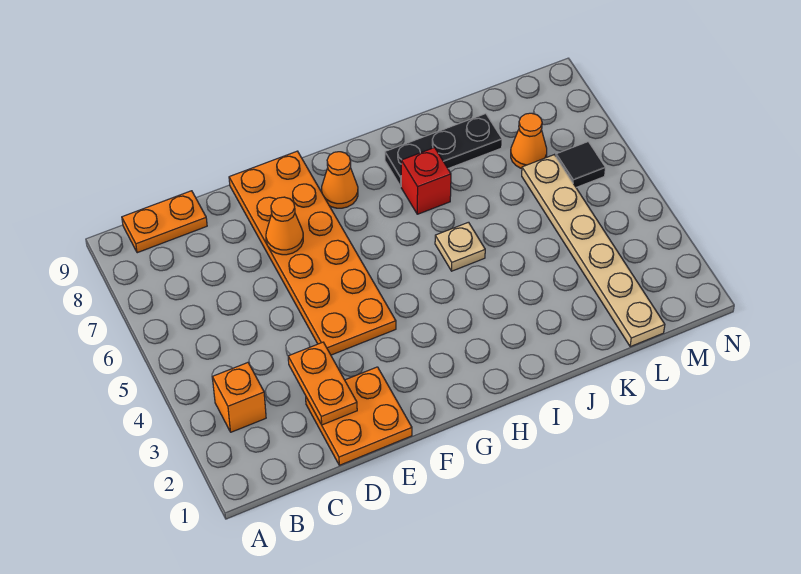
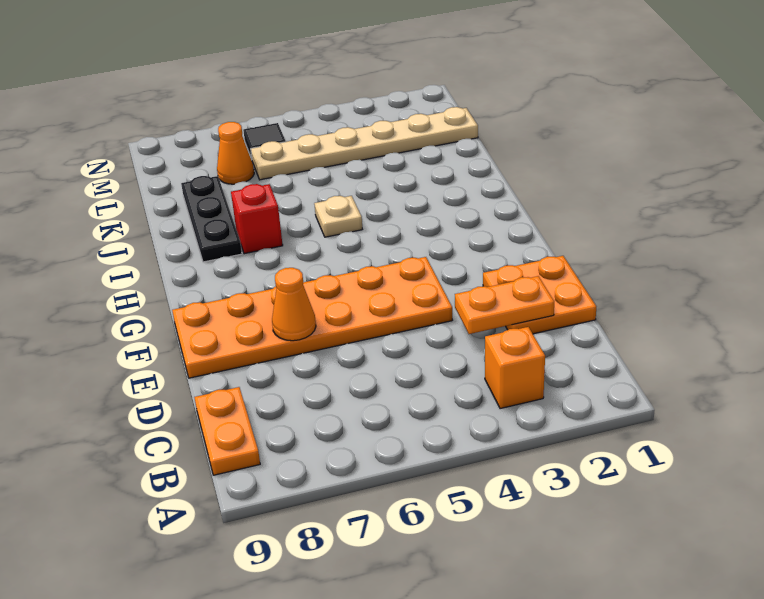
orange cone G8 level 1 -> none

